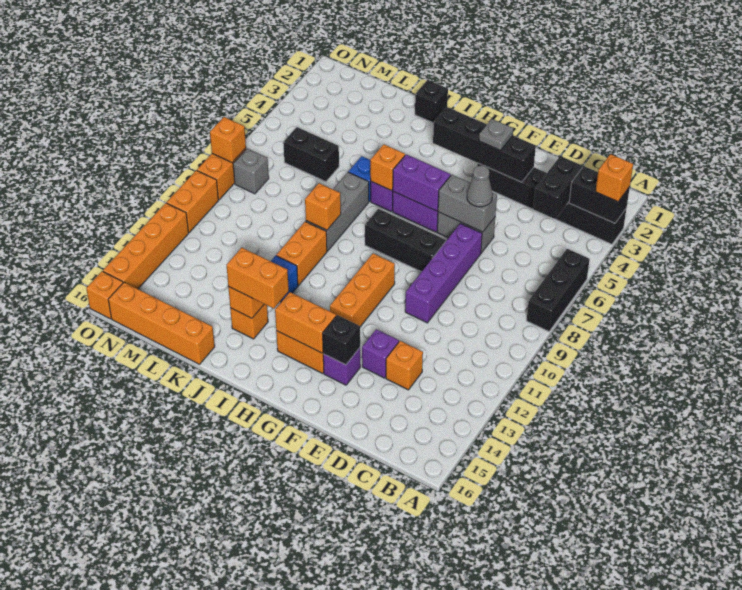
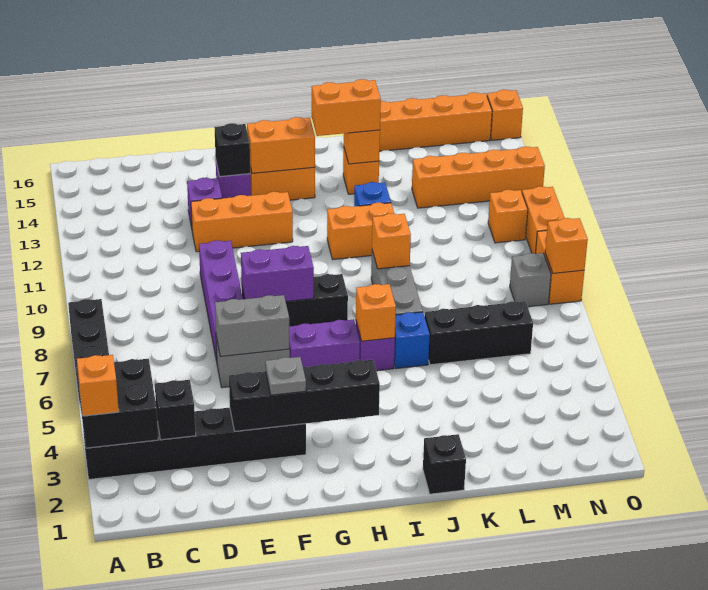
black brick A3:B3 level 2 -> black brick A3:B4 level 2
black brick C3:C4 level 2 -> black brick C3 level 2
orange brick D13 level 1 -> orange brick N11 level 1
grey cone E6 level 3 -> none
purple brick G6:H6 level 2 -> purple brick F8:G8 level 2
orange brick G10:G12 level 1 -> orange brick E12:G12 level 1
orange brick J10:J11 level 1 -> orange brick I11:J11 level 1
black brick L6:M6 level 1 -> black brick K6:M6 level 1
orange brick O12:O15 level 1 -> orange brick L13:O13 level 1

